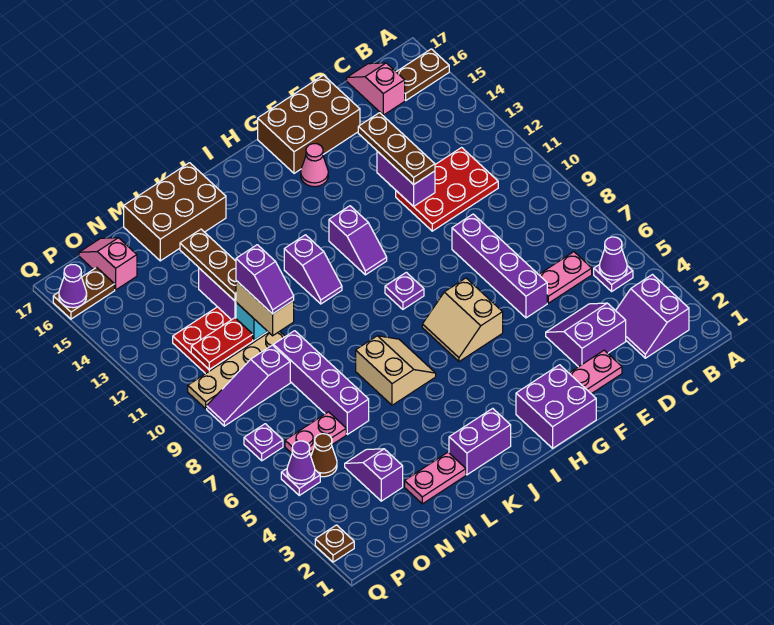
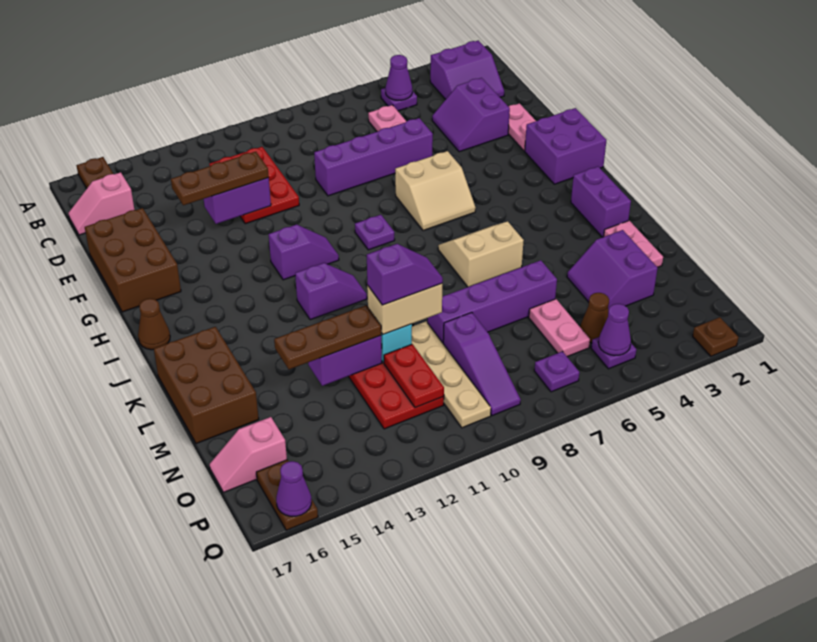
pink cone G15 level 1 -> none
none -> brown cone I17 level 1
purple slope N3:N4 level 1 top 3 -> purple slope M3:N4 level 1 top 3

